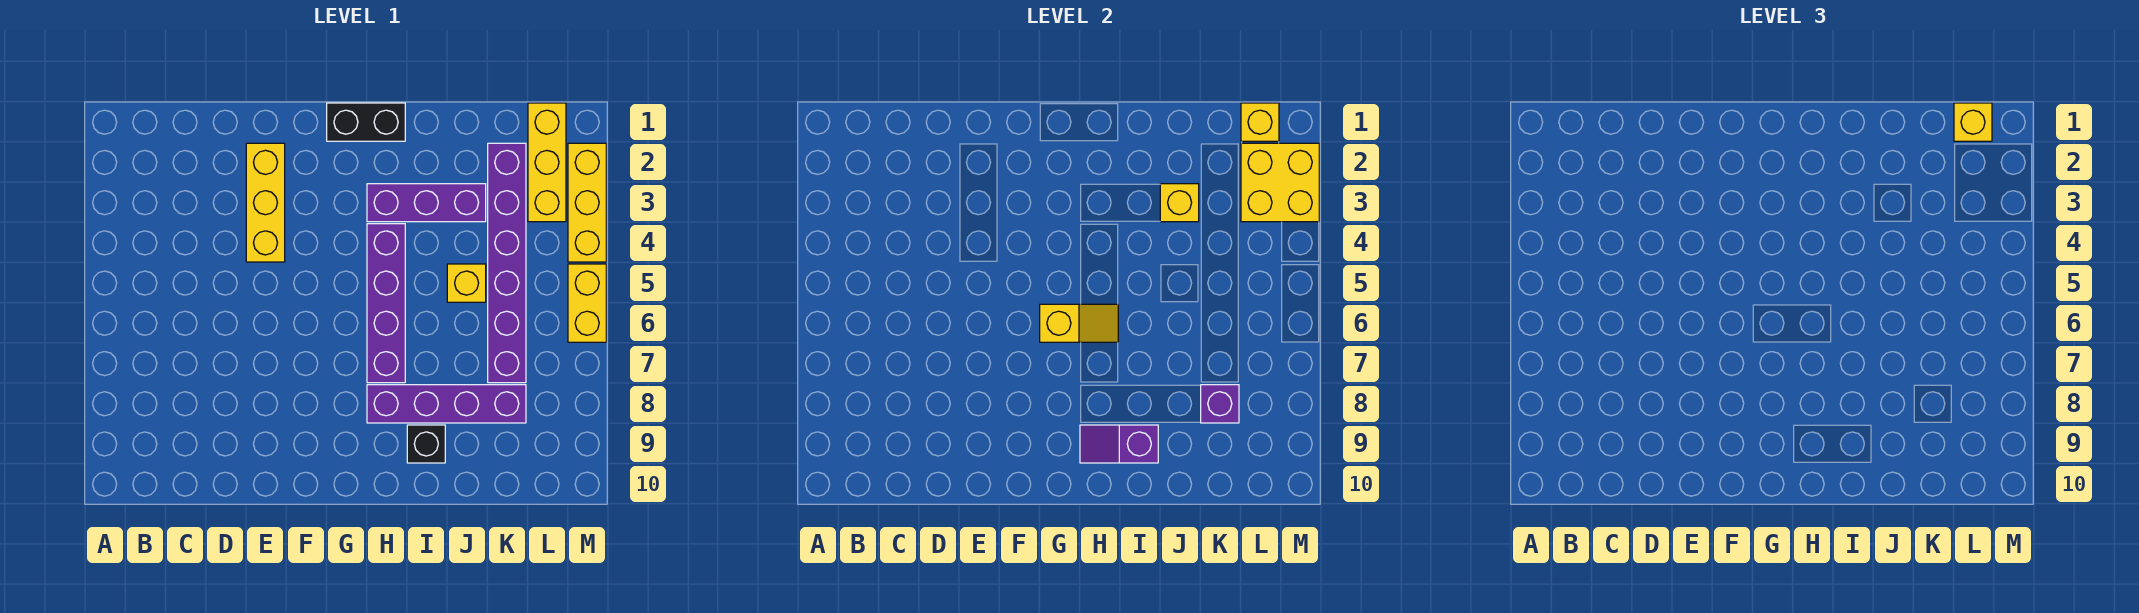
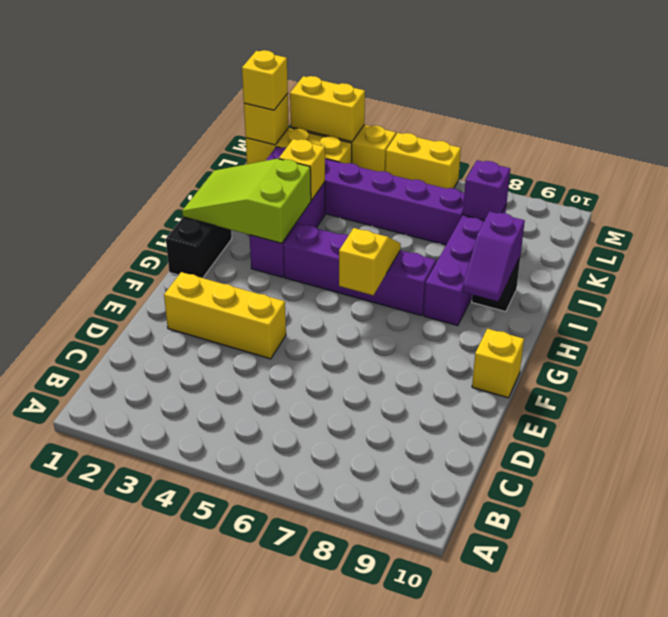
none -> lime slope H1:I3 level 2 top 3
yellow brick J5 level 1 -> yellow brick F10 level 1
yellow brick L2:M3 level 2 -> yellow brick M2:M3 level 2

